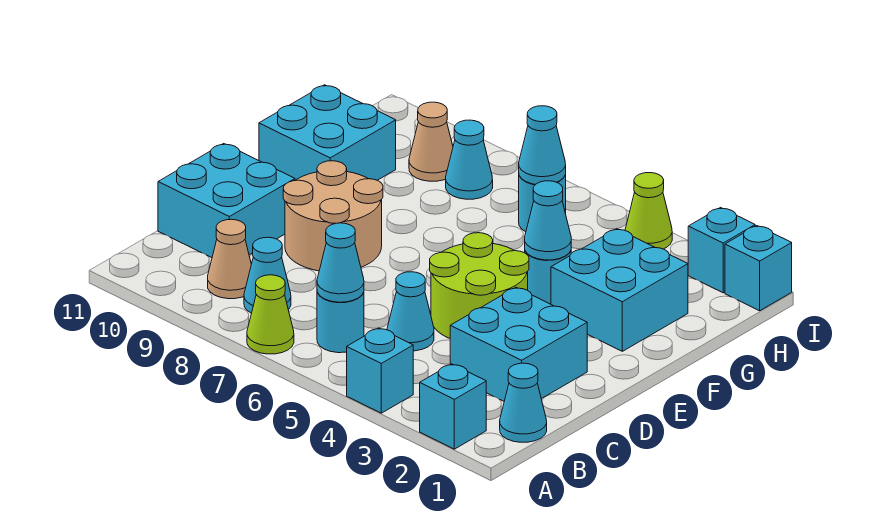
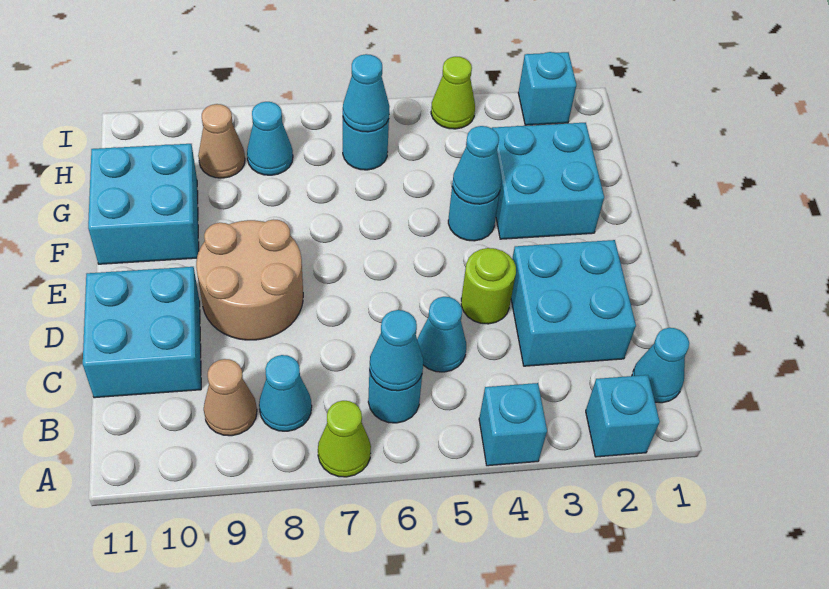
lime round brick D4:E5 level 1 -> lime round brick D4 level 1
cyan brick I1 level 1 -> none

